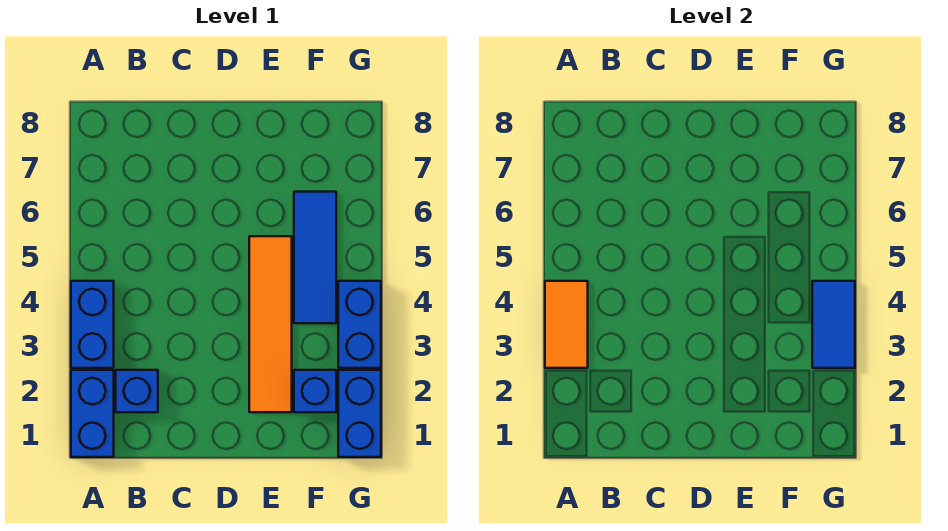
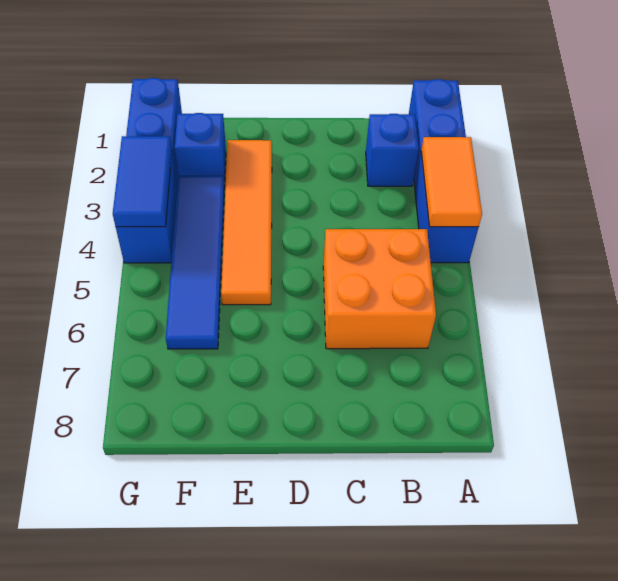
none -> orange brick B5:C6 level 1
blue tile F4:F6 level 1 -> blue tile F3:F6 level 1

